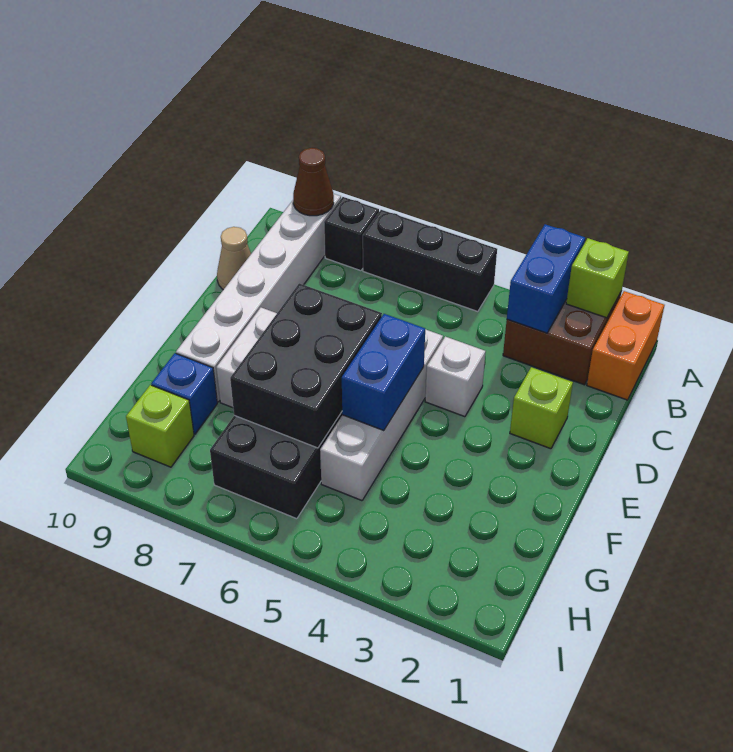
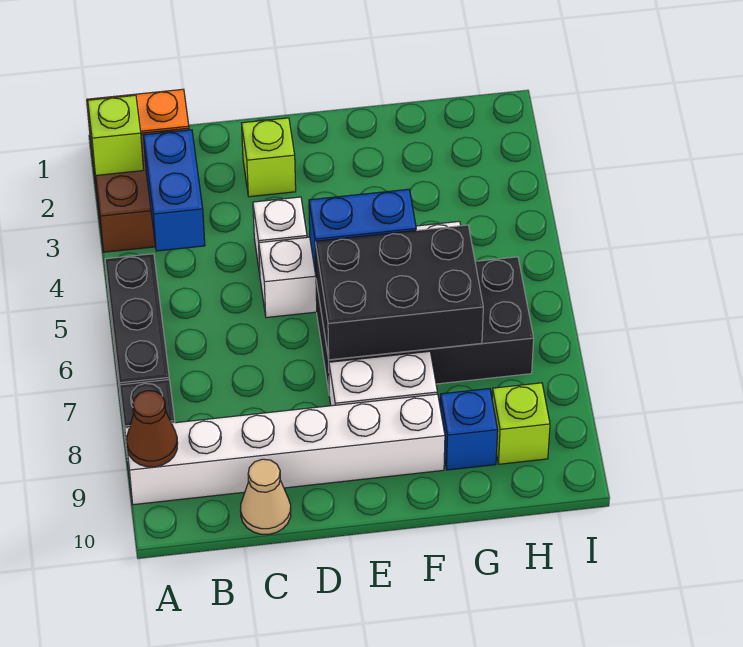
blue brick A3:B3 level 2 -> blue brick B3:B4 level 2

